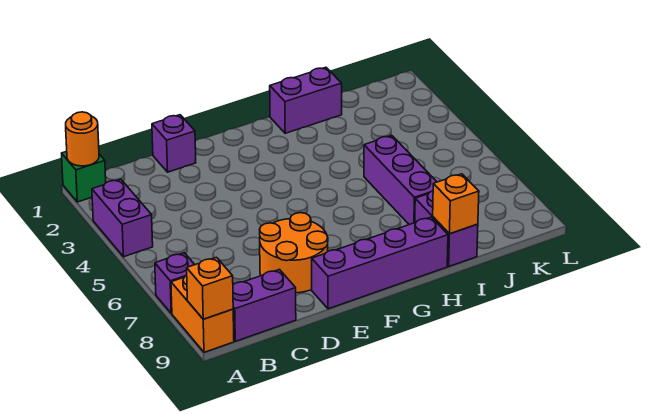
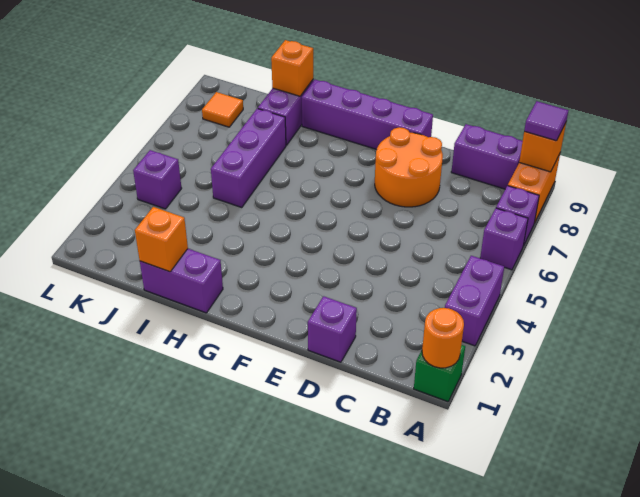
none -> purple brick A6 level 1
none -> purple tile A9 level 3
none -> orange brick I1 level 2
none -> purple brick K4 level 1
none -> orange tile K8 level 1

